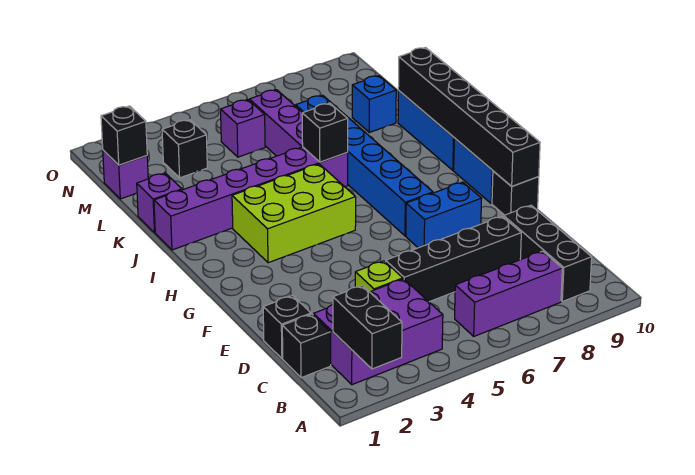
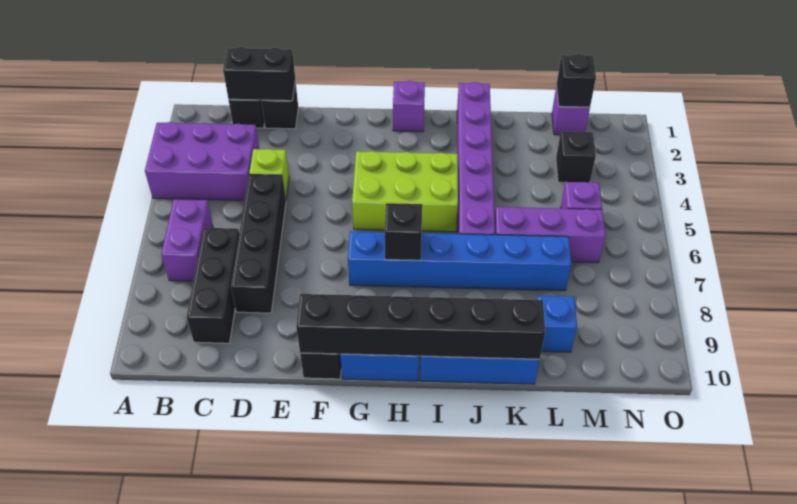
black brick A2:B2 level 2 -> black brick C1:D1 level 2
purple brick B2:C4 level 1 -> purple brick A3:C4 level 1
purple brick B6:B8 level 1 -> purple brick B6:B7 level 1
black brick B9:D9 level 1 -> black brick C7:C9 level 1
blue brick F7:F8 level 1 -> none
lime brick H3:I5 level 1 -> lime brick G4:I5 level 1
black brick J6 level 2 -> black brick H7 level 2
purple brick K1 level 1 -> purple brick H1 level 1

